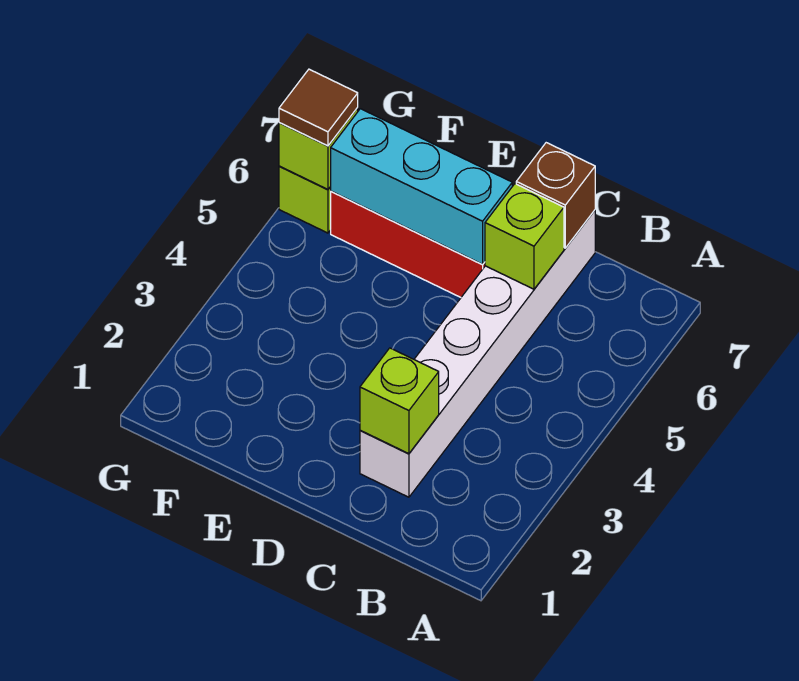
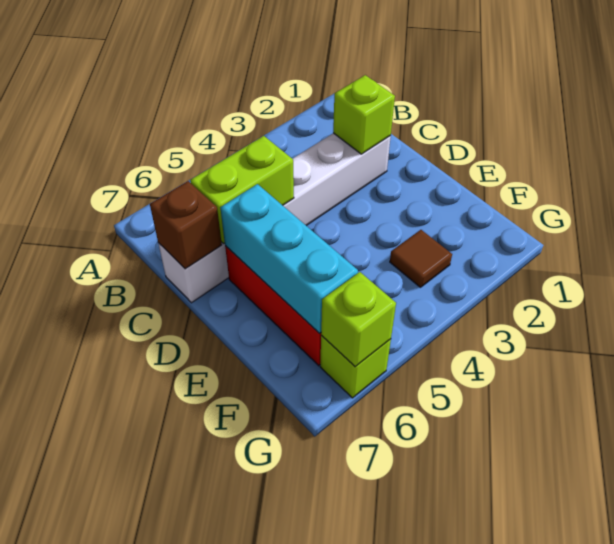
lime brick C6 level 2 -> lime brick C5:C6 level 2
brown tile G6 level 3 -> brown tile F3 level 1

